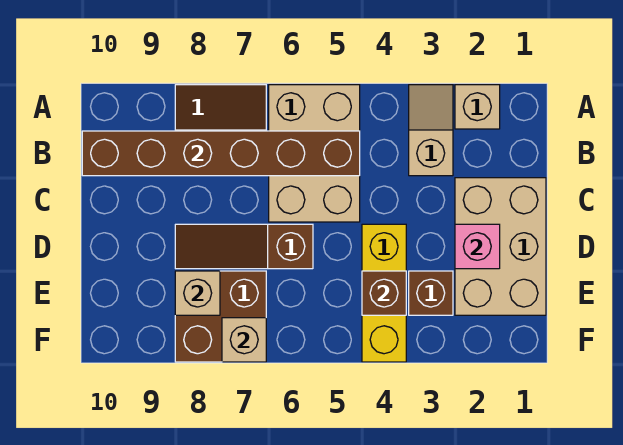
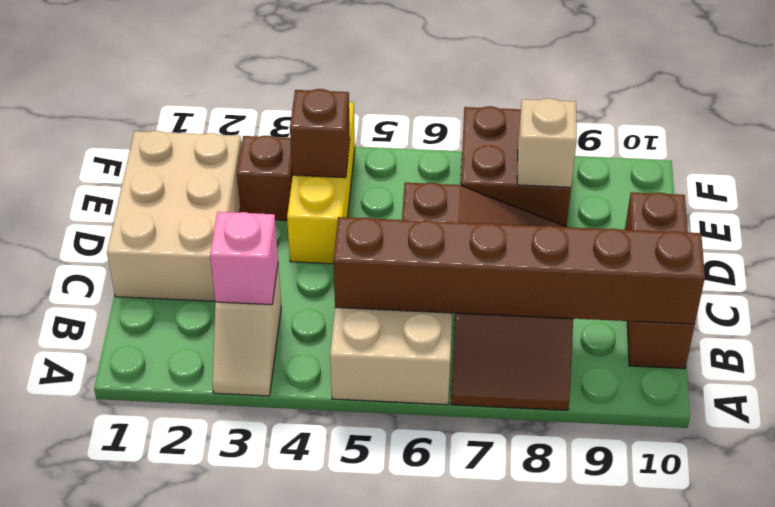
tan brick A2 level 1 -> none
none -> brown brick B10:D10 level 1
pink brick D2 level 2 -> pink brick B3 level 2
tan brick F7 level 2 -> none

